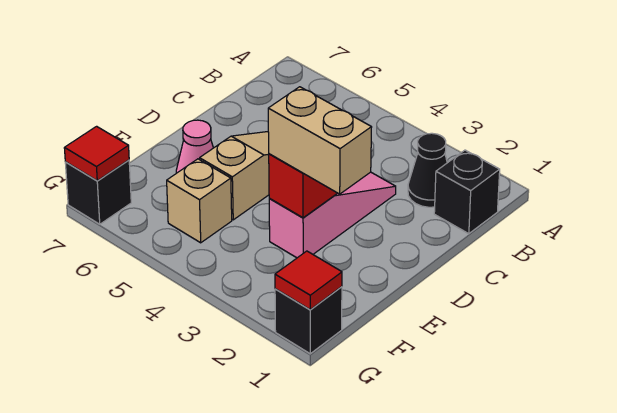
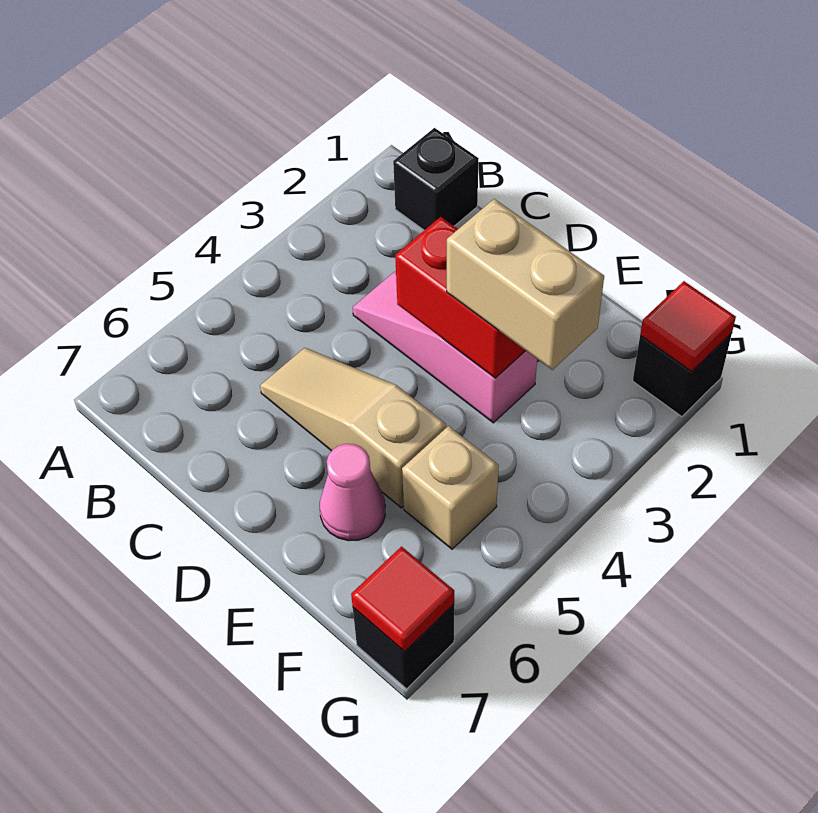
black cone B2 level 1 -> none
tan brick E2:E3 level 3 -> tan brick E3:F3 level 3

